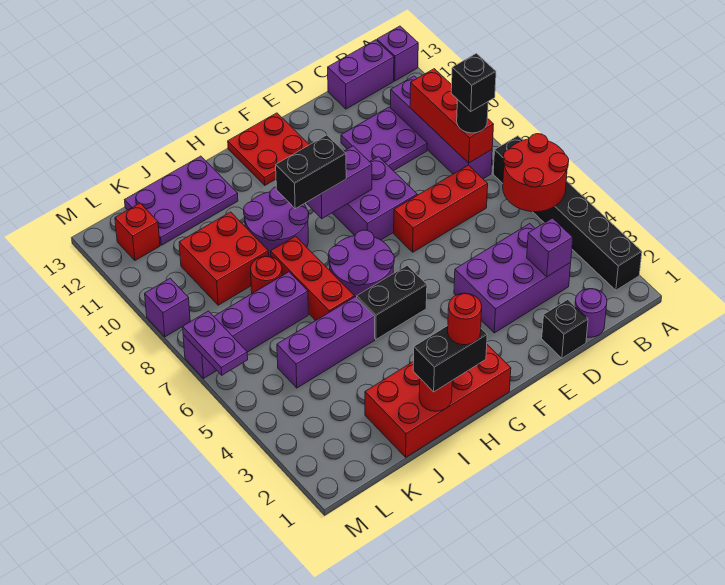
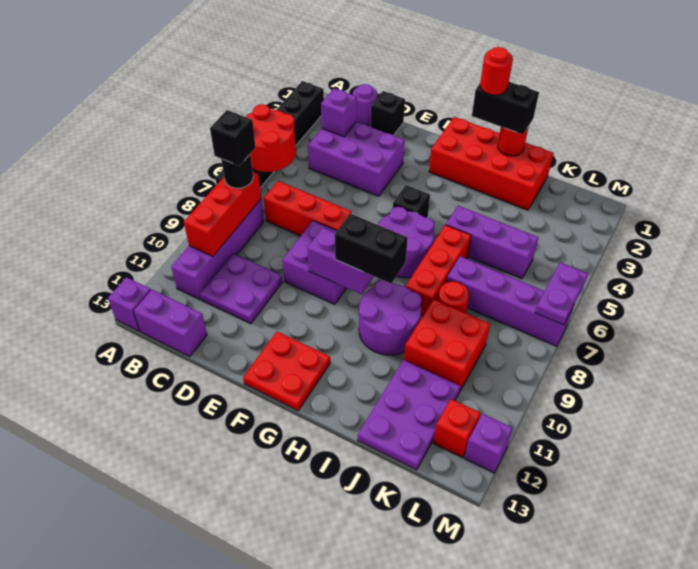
black brick G5:H5 level 1 -> black brick G5 level 1
purple plate I12:K13 level 1 -> purple plate J11:K13 level 1
purple brick M9 level 1 -> purple brick M12 level 1

